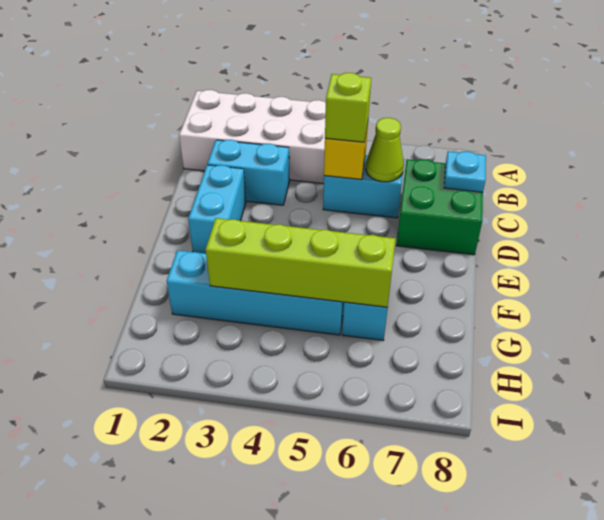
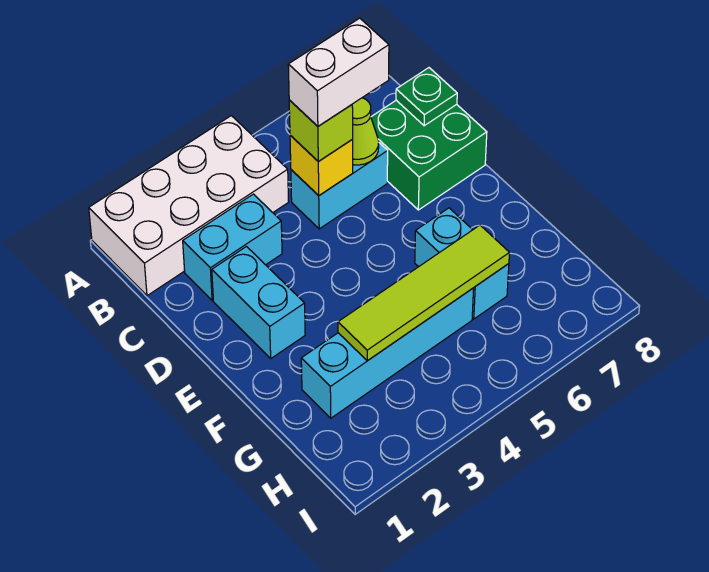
none -> white brick C5:C6 level 4
cyan plate C8 level 2 -> green plate C8 level 2
lime brick G3:G6 level 2 -> lime tile G3:G6 level 2

